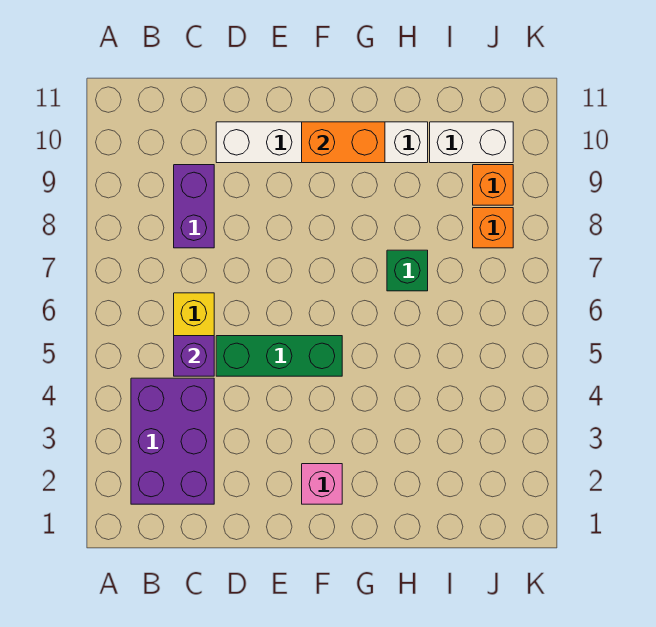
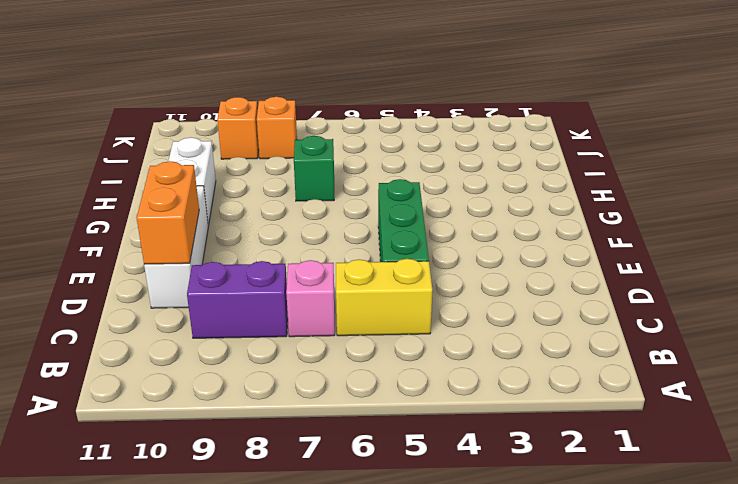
purple brick B2:C4 level 1 -> none
purple brick C5 level 2 -> none
pink brick F2 level 1 -> pink brick C7 level 1
orange brick F10:G10 level 2 -> orange brick D10:E10 level 2
white brick I10:J10 level 1 -> none

